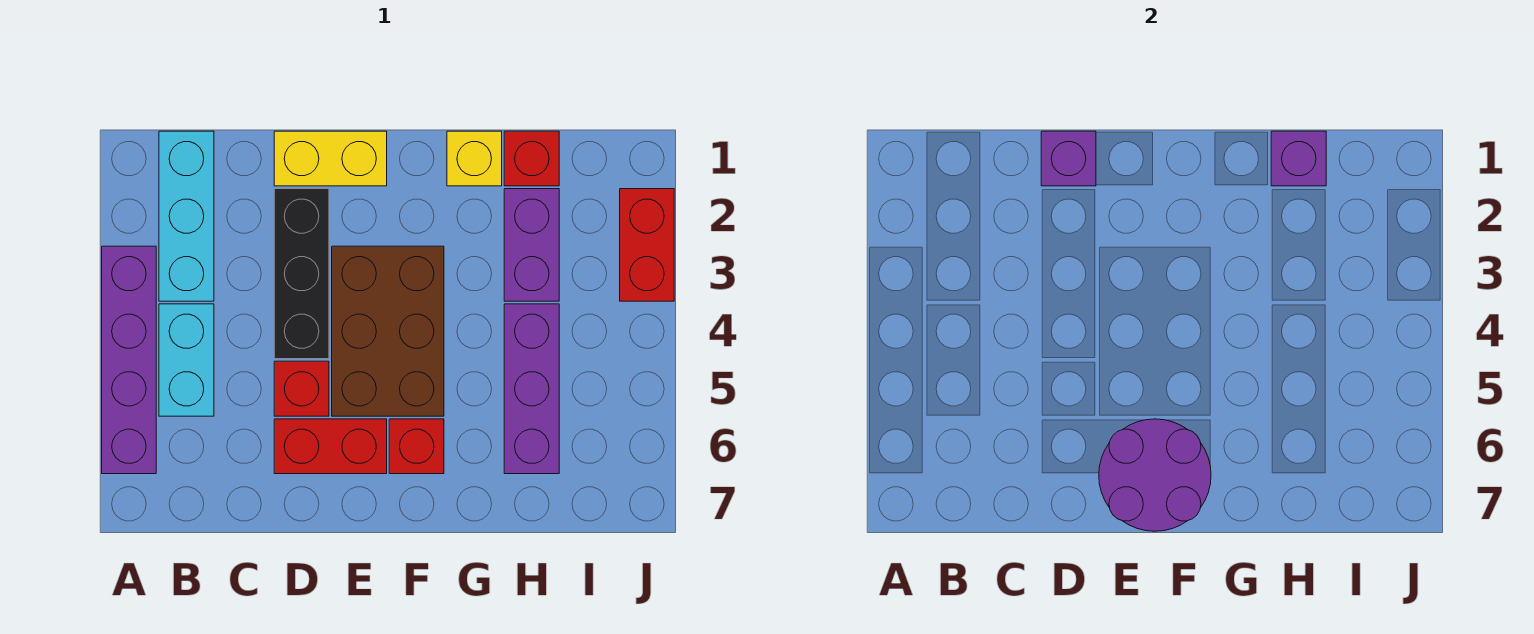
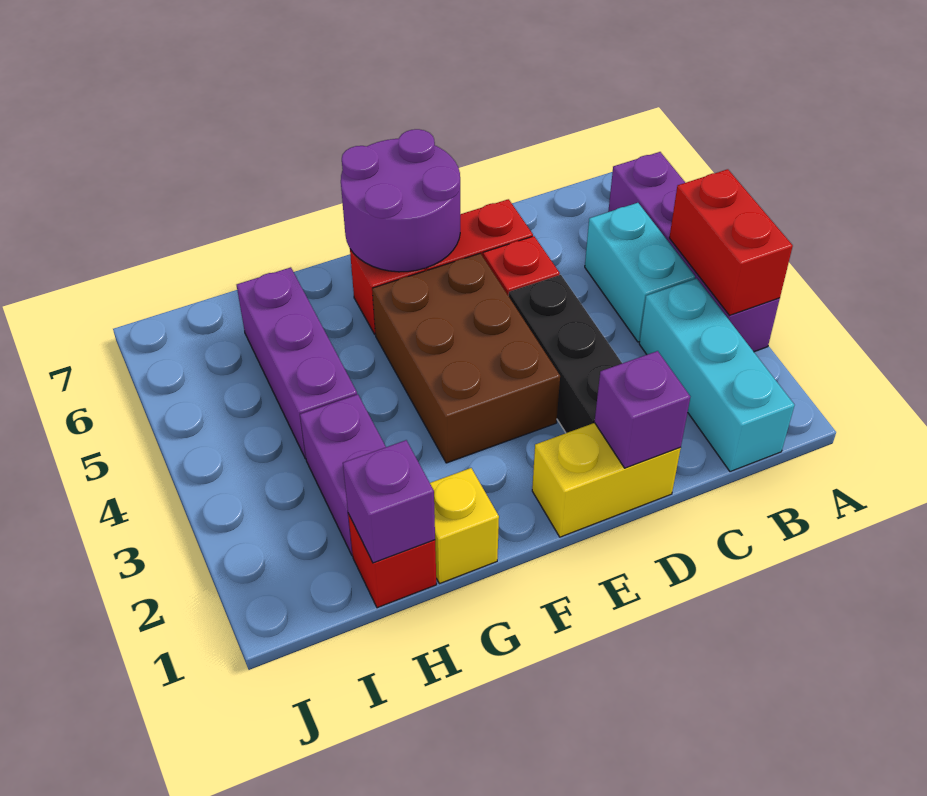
red brick J2:J3 level 1 -> red brick A3:A4 level 2

